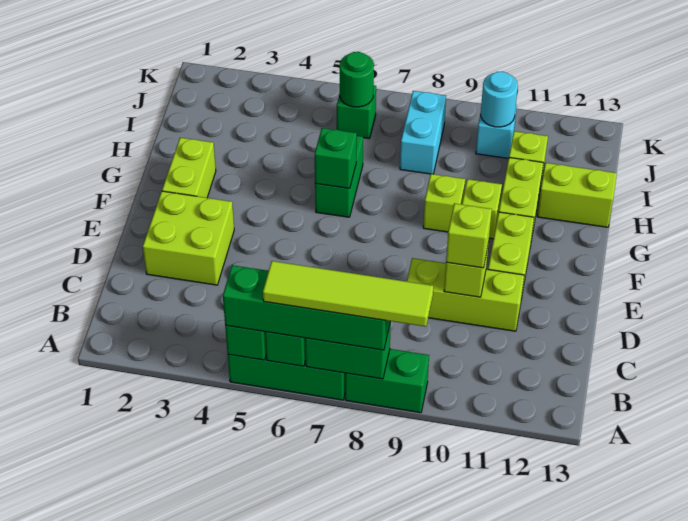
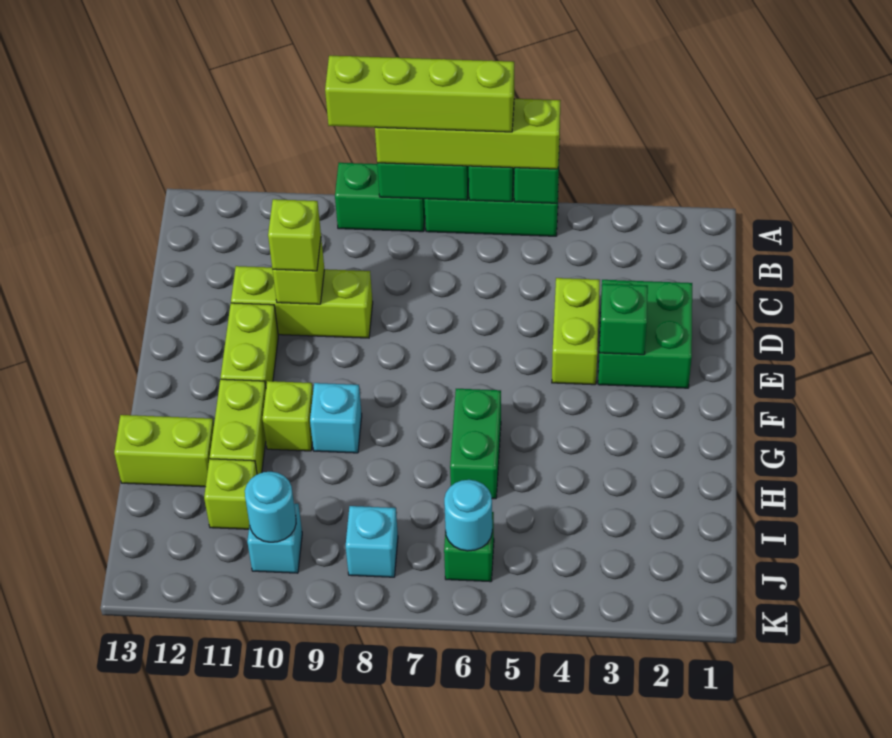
green brick A5:A8 level 3 -> lime brick A5:A8 level 3
lime tile A6:A9 level 4 -> lime brick A6:A9 level 4
lime brick D2:E3 level 1 -> green brick D2:E3 level 1
lime brick F2:G2 level 1 -> lime brick D4:E4 level 1
green brick G6 level 2 -> green brick E3 level 2
lime brick G9 level 1 -> cyan brick G9 level 1
cyan brick I8:J8 level 1 -> cyan brick J8 level 1
green round brick J6 level 2 -> cyan round brick J6 level 2

